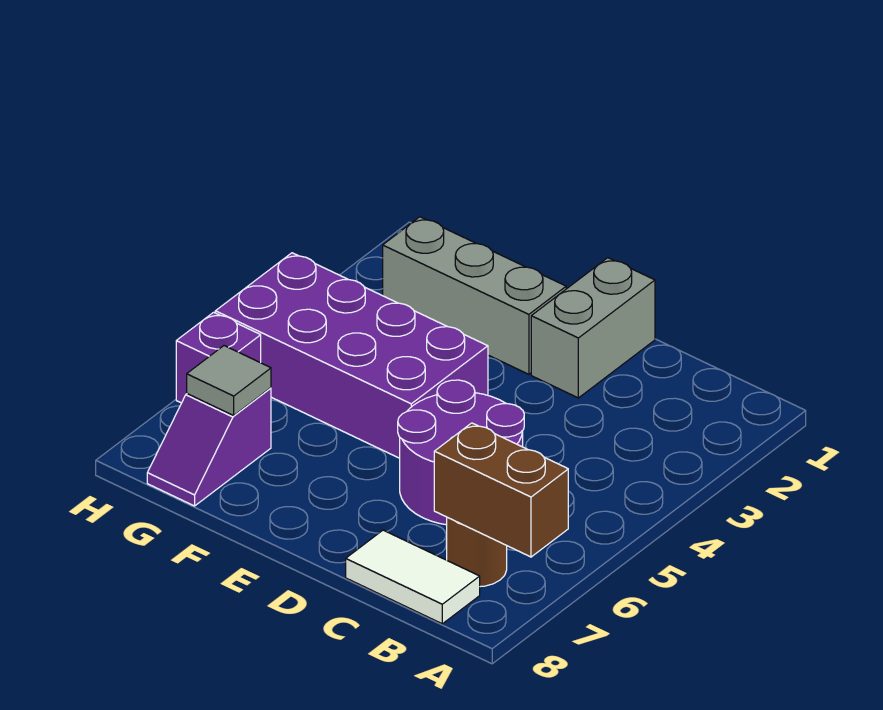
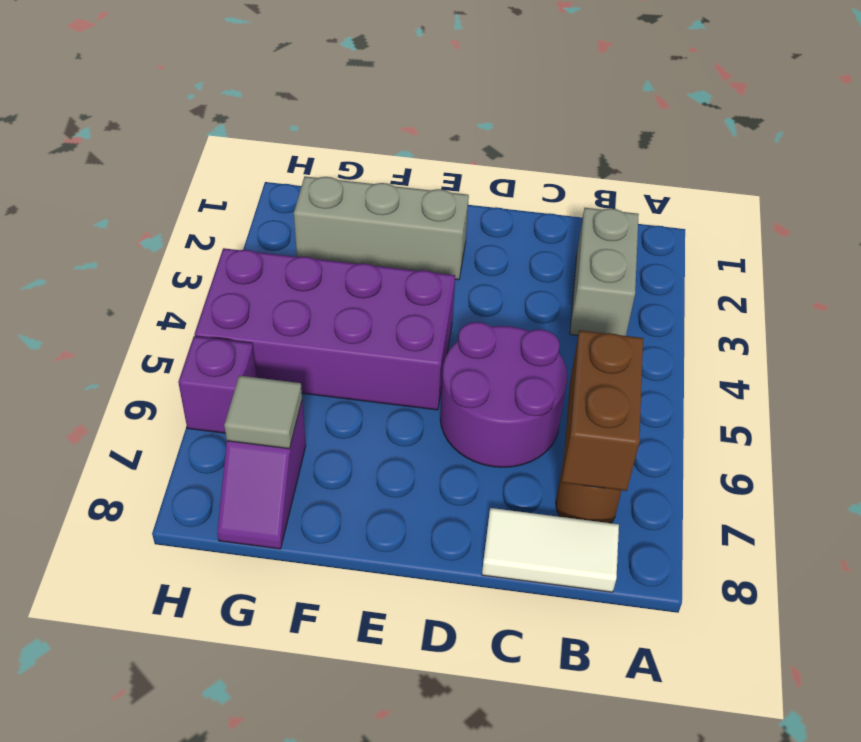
brown brick A7:B7 level 2 -> brown brick B6:B7 level 2
grey brick D1:D2 level 1 -> grey brick B2:B3 level 1

